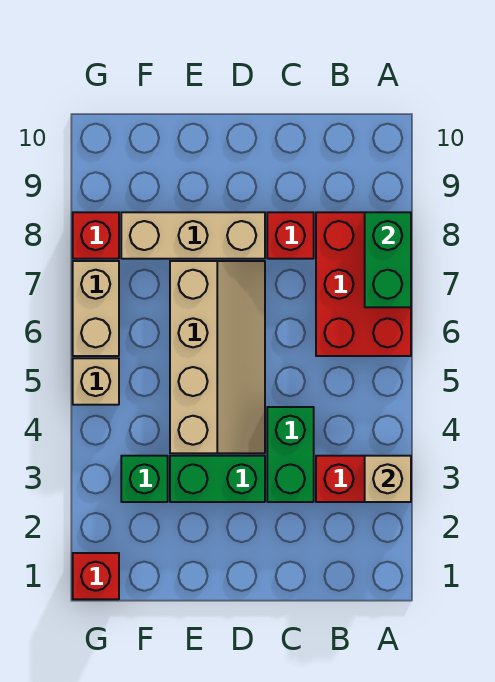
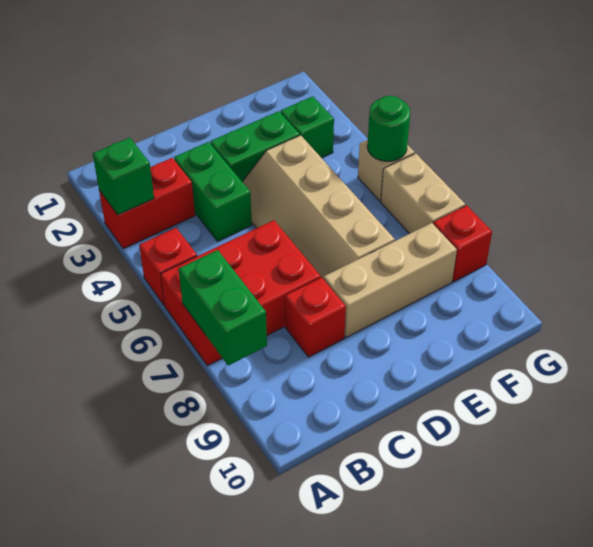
tan brick A3 level 2 -> green brick A3 level 2
red brick A6:B8 level 1 -> red brick A6:C7 level 1
red brick G1 level 1 -> red brick A5 level 1
none -> green round brick G5 level 2

